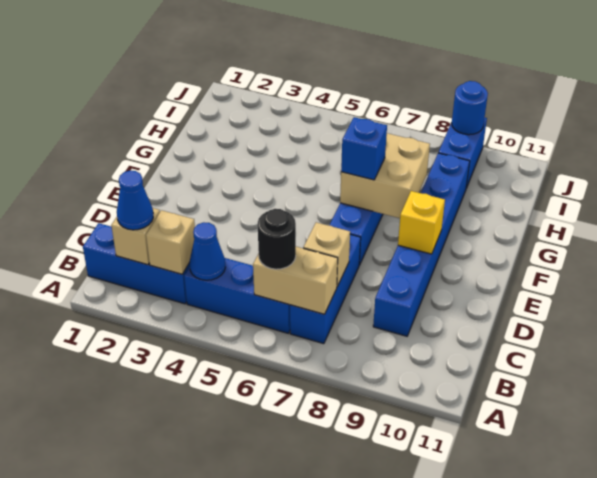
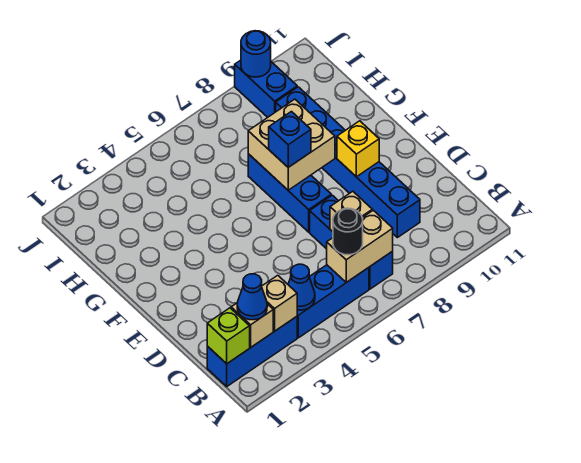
none -> lime brick B1 level 2

